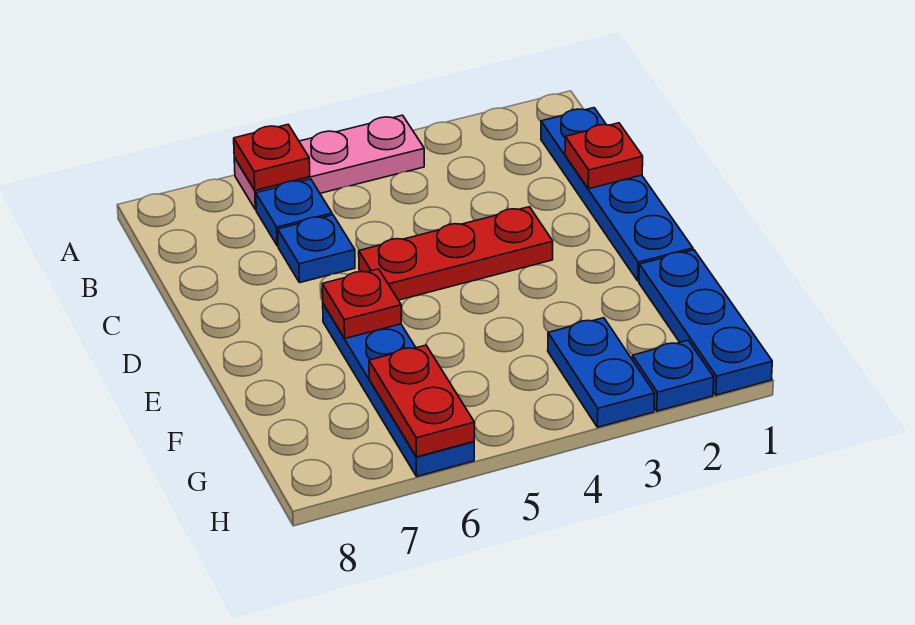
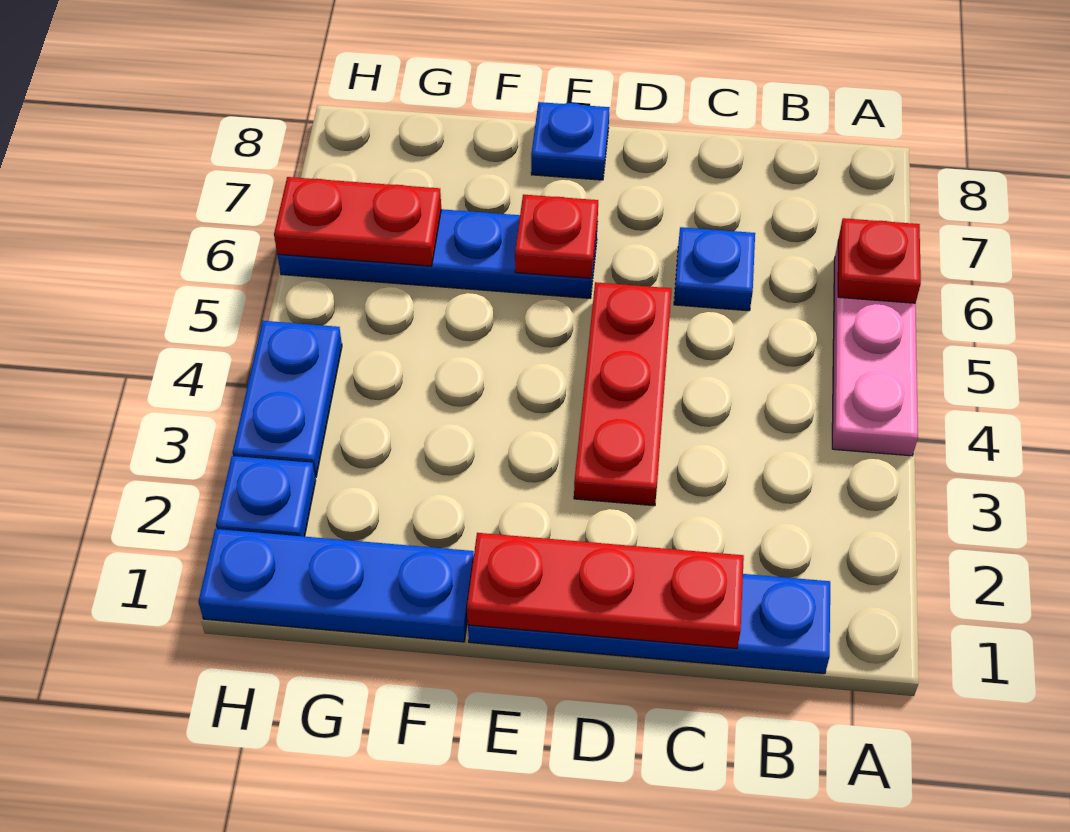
blue plate B6 level 1 -> blue plate E8 level 1
red plate C1 level 2 -> red plate C1:E1 level 2
blue plate G3:H3 level 1 -> blue plate H3:H4 level 1

